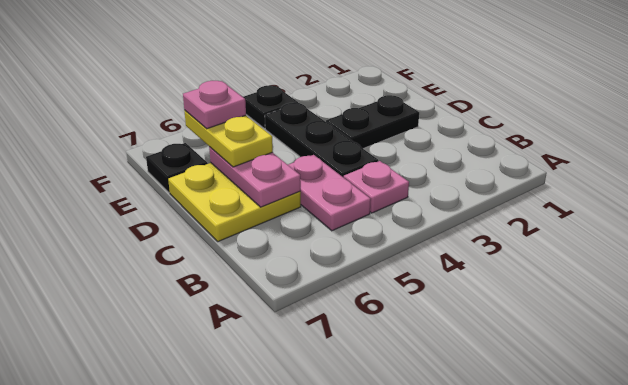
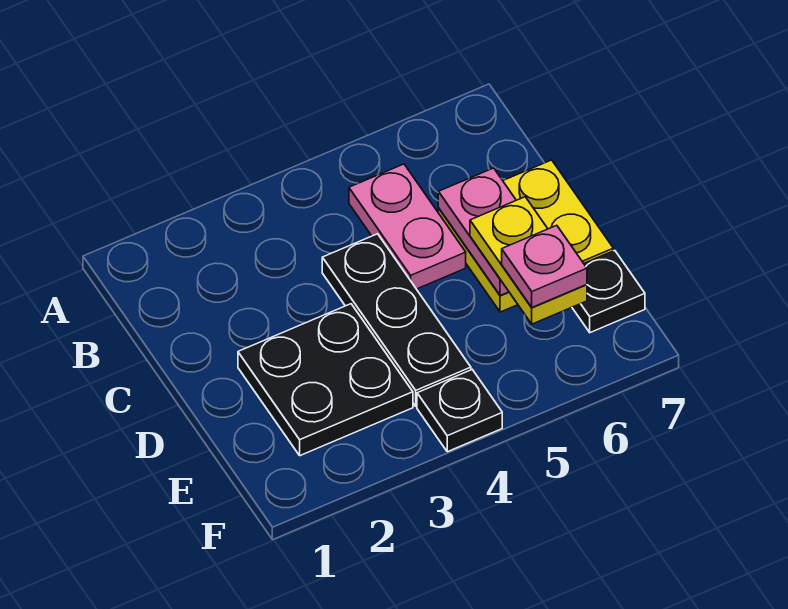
pink plate B4 level 1 -> none
black plate D2:D3 level 1 -> black plate D2:E3 level 1

